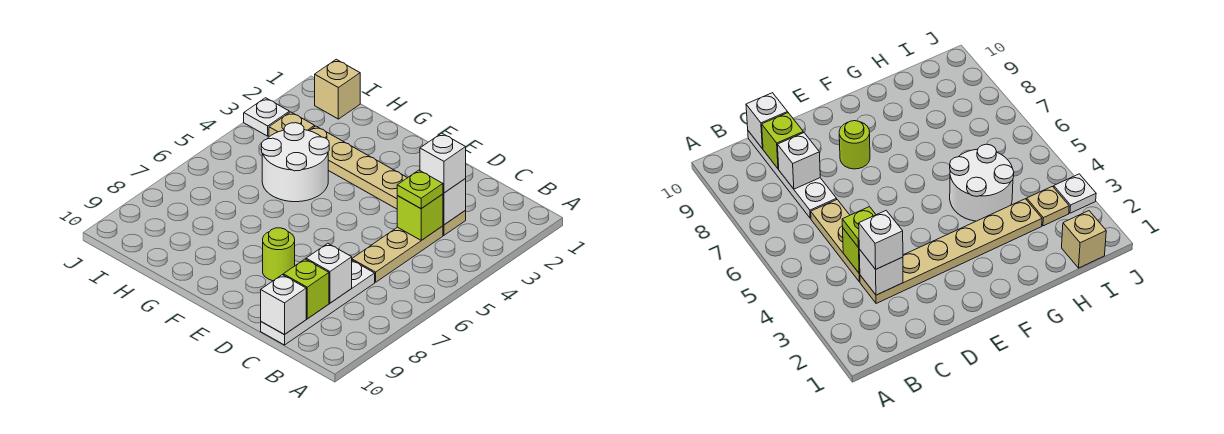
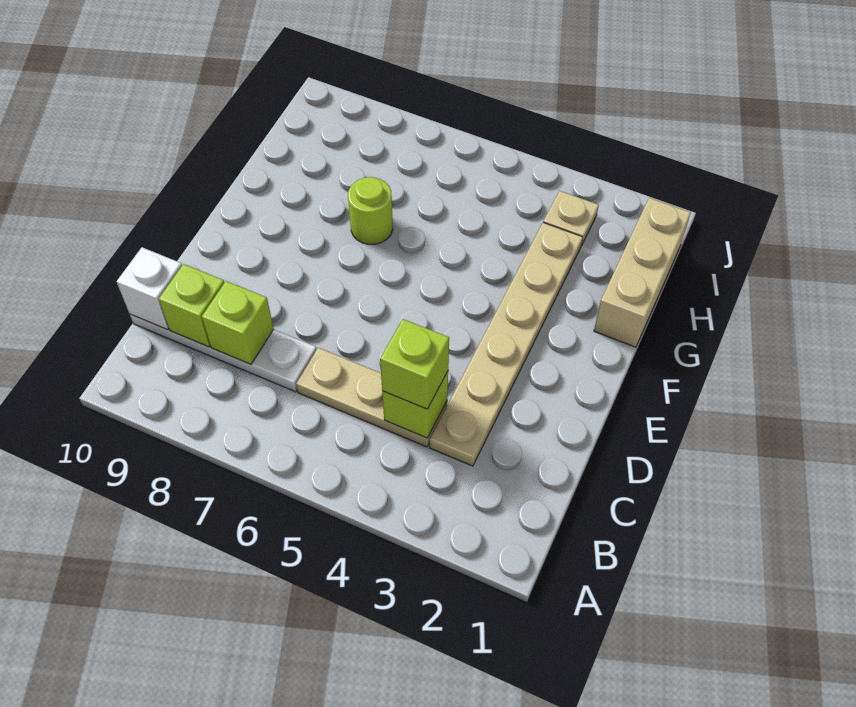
white brick C3 level 2 -> none
white brick C3 level 3 -> none
lime plate C4 level 3 -> lime brick C4 level 3
white brick C8 level 2 -> lime brick C8 level 2
lime round brick E8 level 1 -> lime round brick G7 level 1
white round brick G4:H5 level 1 -> none
tan brick I1 level 1 -> tan brick G1:I1 level 1
white plate J3 level 1 -> none

